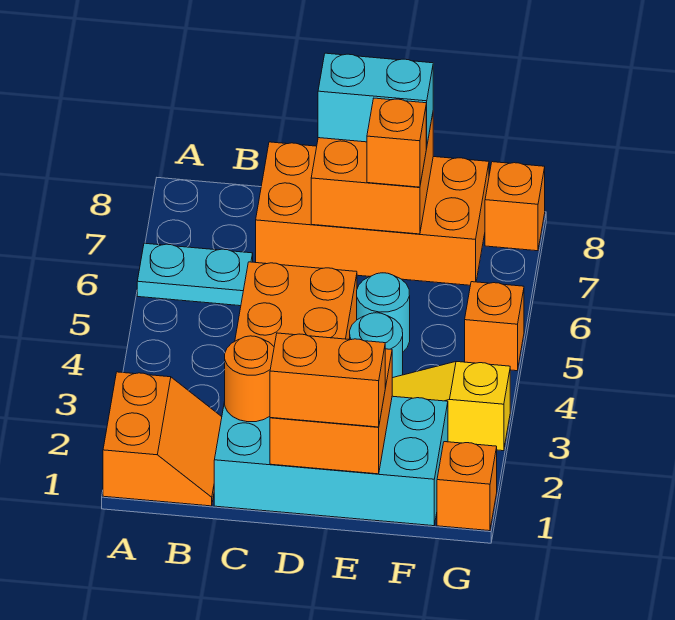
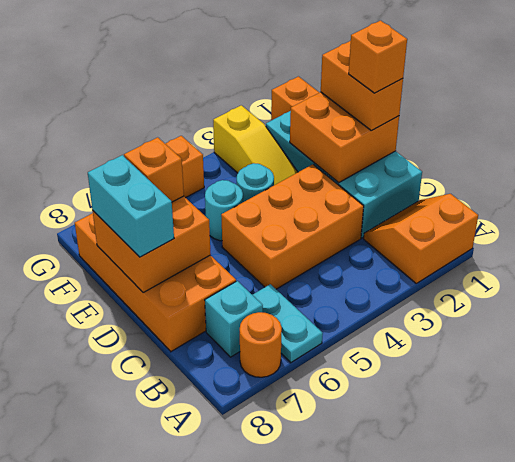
none -> cyan brick B7 level 1
orange round brick C2 level 2 -> orange round brick A7 level 1
orange brick G8 level 1 -> orange brick D1 level 4

